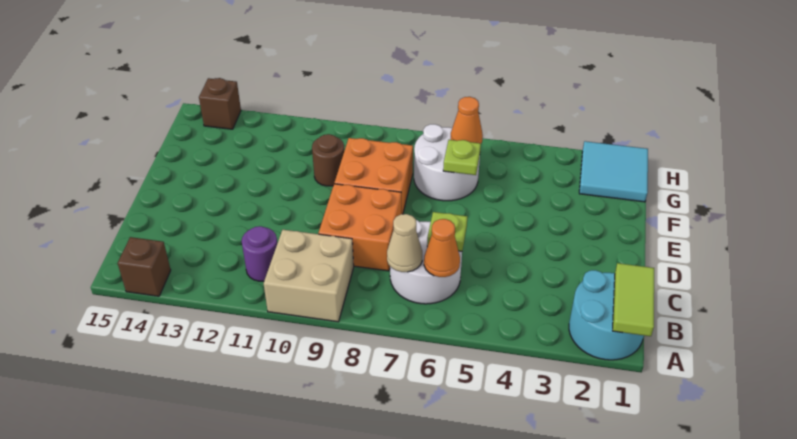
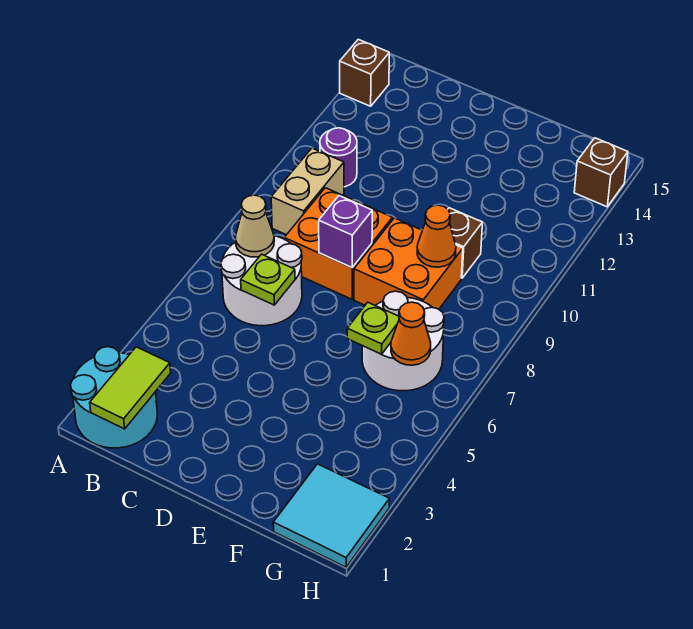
lime tile A1:B1 level 2 -> lime tile B1:B2 level 2
tan brick A9:B10 level 1 -> tan brick B9:B10 level 1
orange cone B6 level 2 -> orange cone F9 level 2
none -> purple brick D8 level 2
brown round brick F10 level 1 -> brown brick F10 level 1

